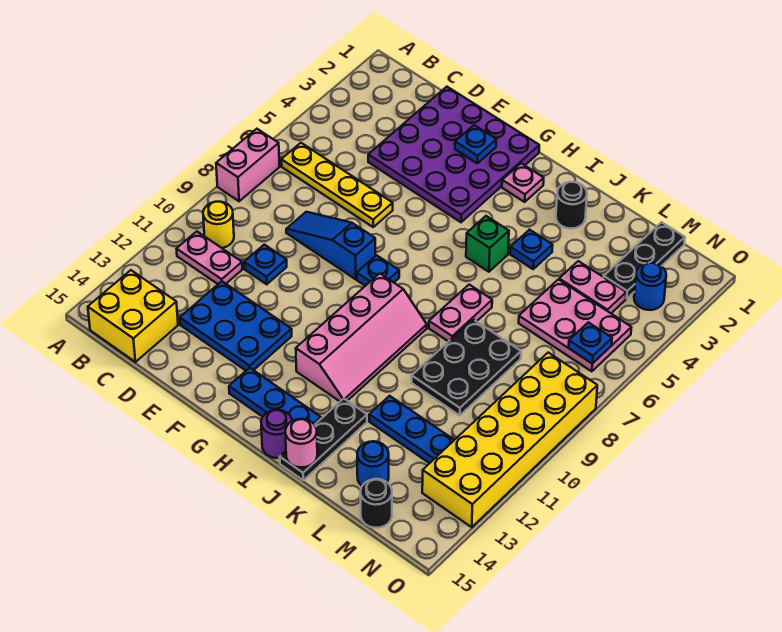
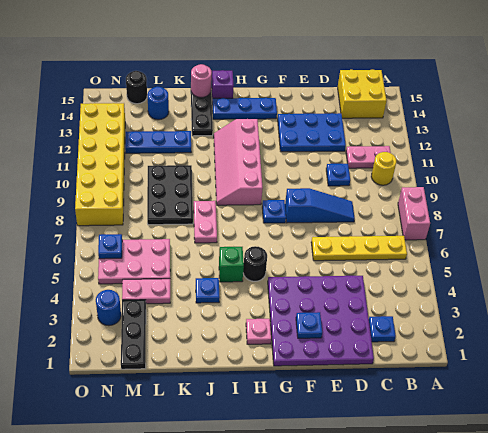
none -> blue plate C2 level 1
purple round brick I15 level 1 -> purple brick I15 level 1
black round brick J2 level 1 -> black round brick H5 level 1

